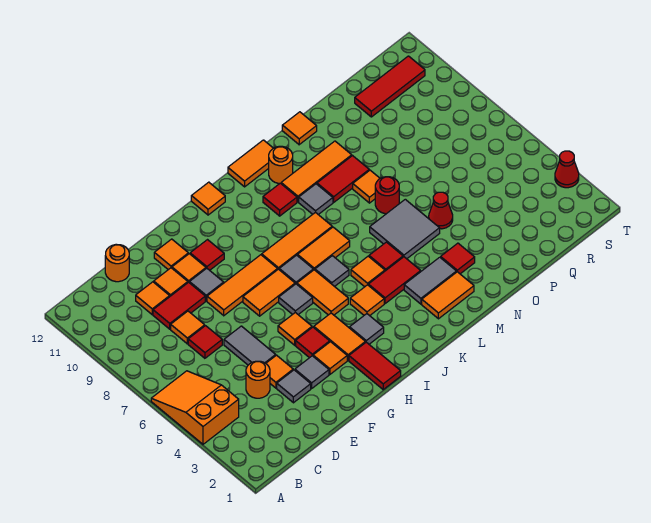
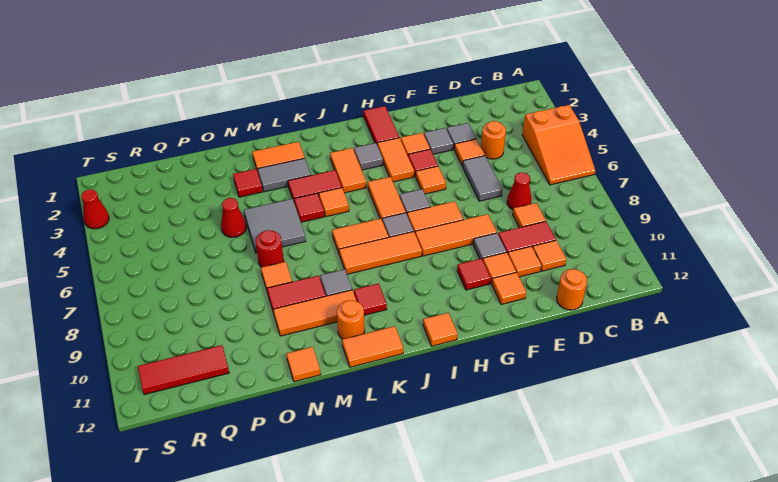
red tile D7 level 1 -> red cone D7 level 1
orange tile J4 level 1 -> orange tile J3:J4 level 1
grey tile J6 level 1 -> none

